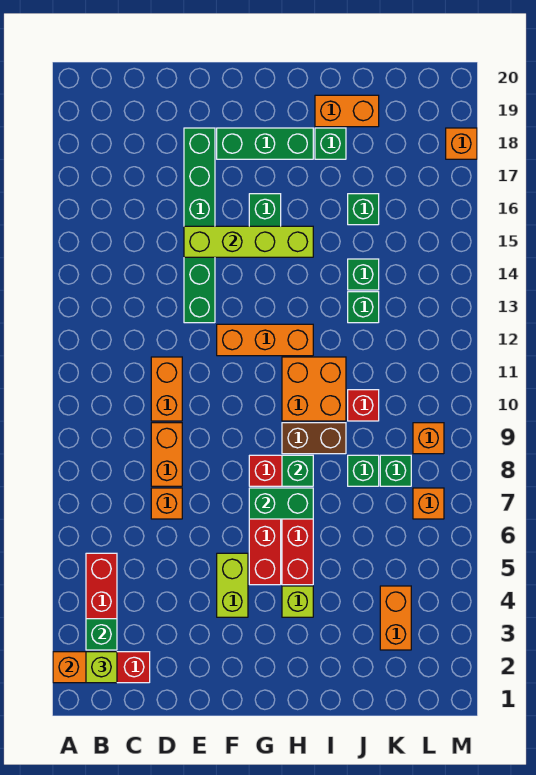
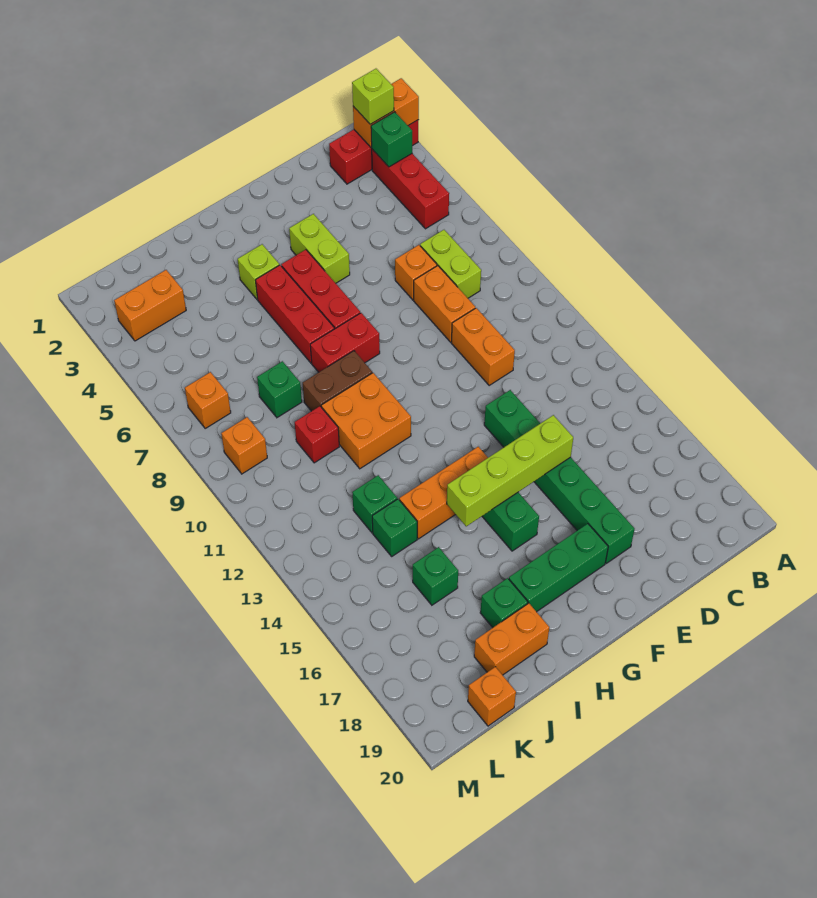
none -> lime brick C7:C8 level 1
orange brick F12:H12 level 1 -> orange brick G14:I14 level 1
green brick G7:H7 level 2 -> none
green brick H8 level 2 -> none
orange brick K3:K4 level 1 -> orange brick K3:L3 level 1
green brick K8 level 1 -> none
orange brick M18 level 1 -> orange brick K20 level 1

